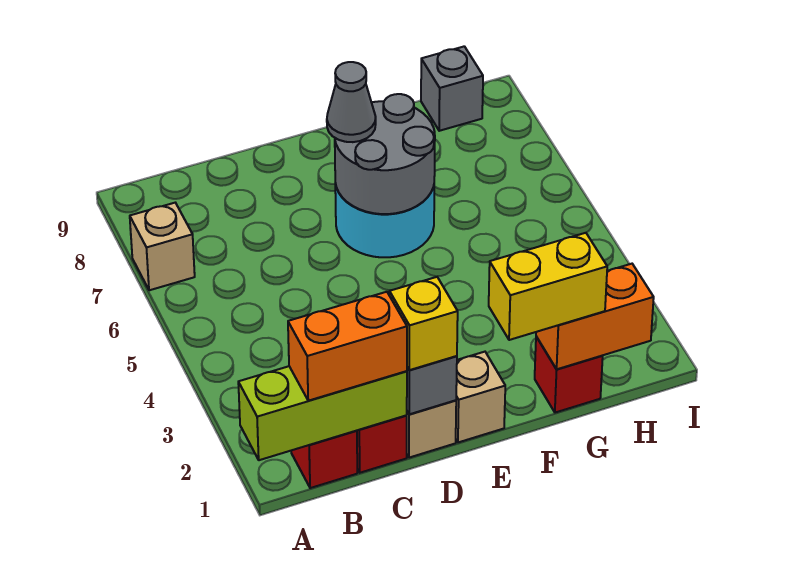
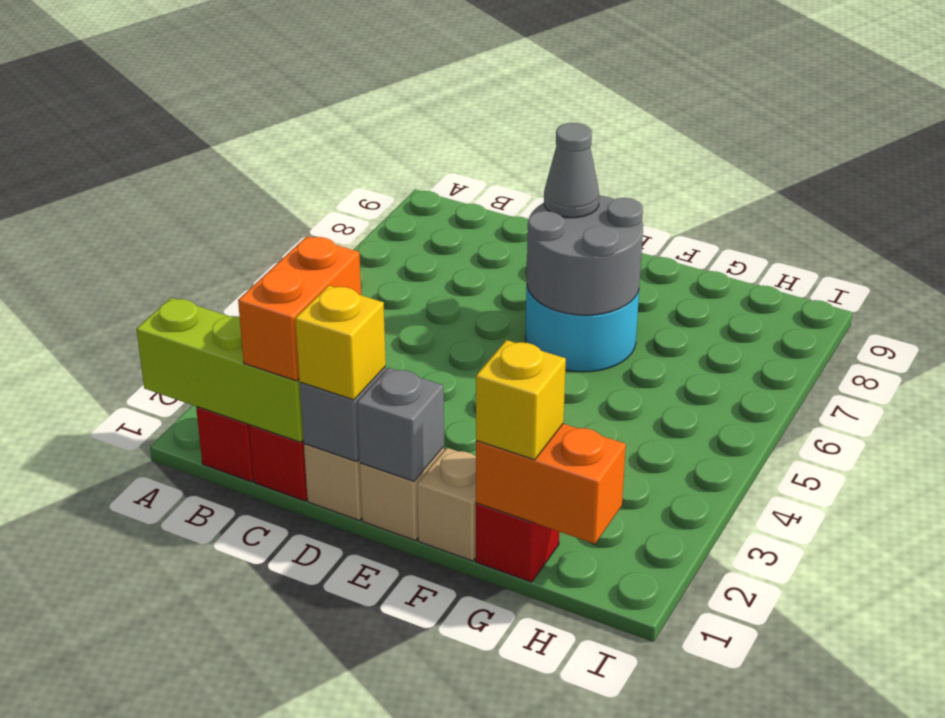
tan brick A7 level 1 -> tan brick F1 level 1
orange brick B1:C1 level 3 -> orange brick C1:C2 level 3
yellow brick F1:G1 level 3 -> yellow brick G1 level 3
grey brick H9 level 1 -> grey brick E1 level 2

